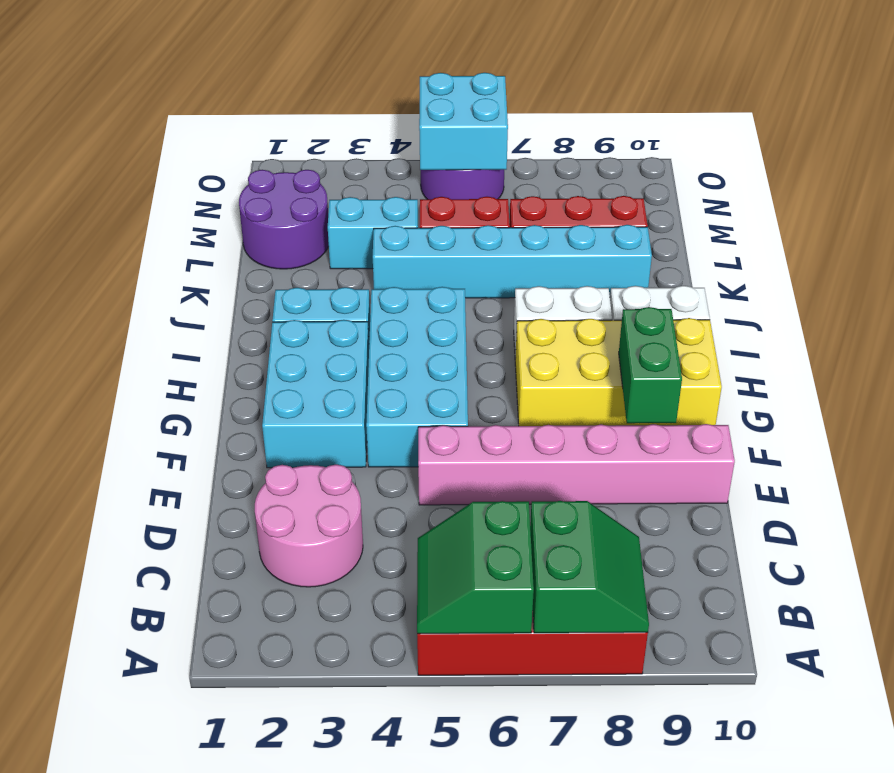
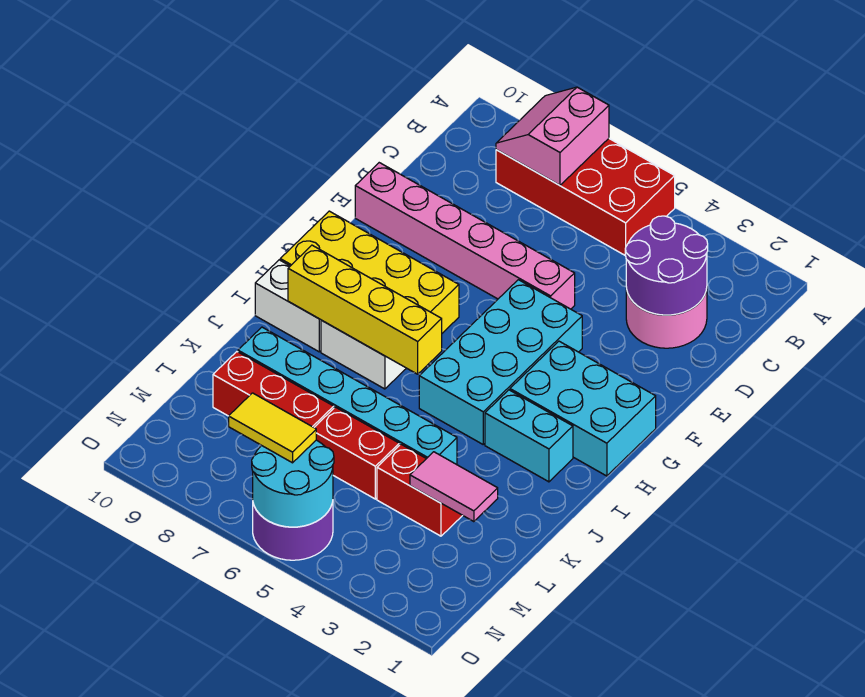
green slope A5:B6 level 2 top 6 -> none
green slope A7:B8 level 2 top 7 -> pink slope A7:B8 level 2 top 7
cyan brick F2:H3 level 1 -> cyan brick G1:H3 level 1
green brick F9:G9 level 2 -> none
none -> yellow brick I6:I9 level 2
purple round brick L1:M2 level 1 -> purple round brick C2:D3 level 2
none -> pink tile L2:L3 level 2
cyan brick L3:L4 level 1 -> red brick L3:L4 level 1
cyan brick N5:O6 level 2 -> cyan round brick N5:O6 level 2
none -> yellow tile N6:N7 level 3

